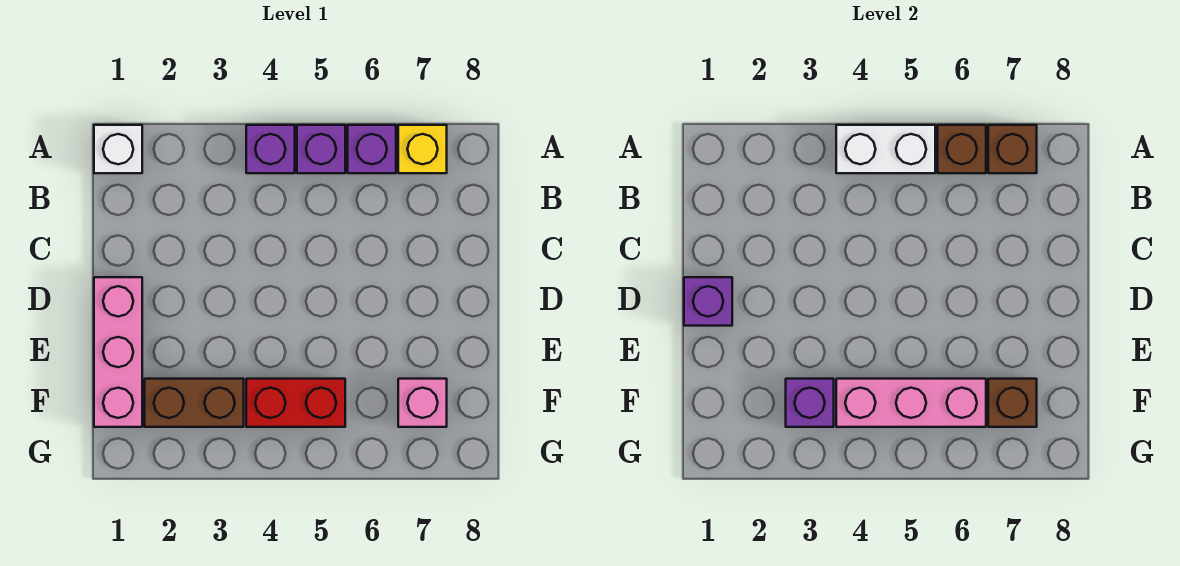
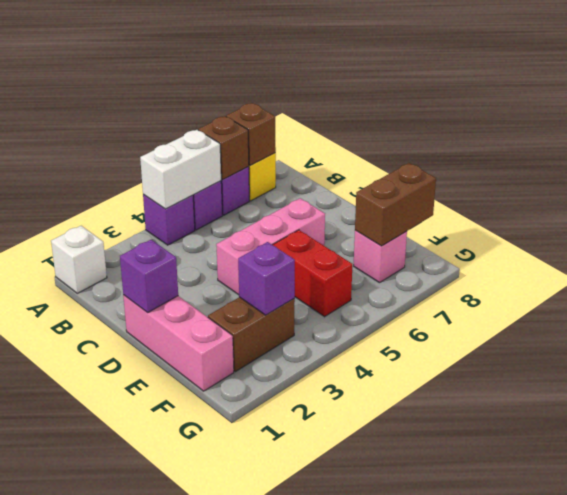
red brick F4:F5 level 1 -> red brick E5:F5 level 1
pink brick F4:F6 level 2 -> pink brick D4:D6 level 1
brown brick F7 level 2 -> brown brick F7:F8 level 2

